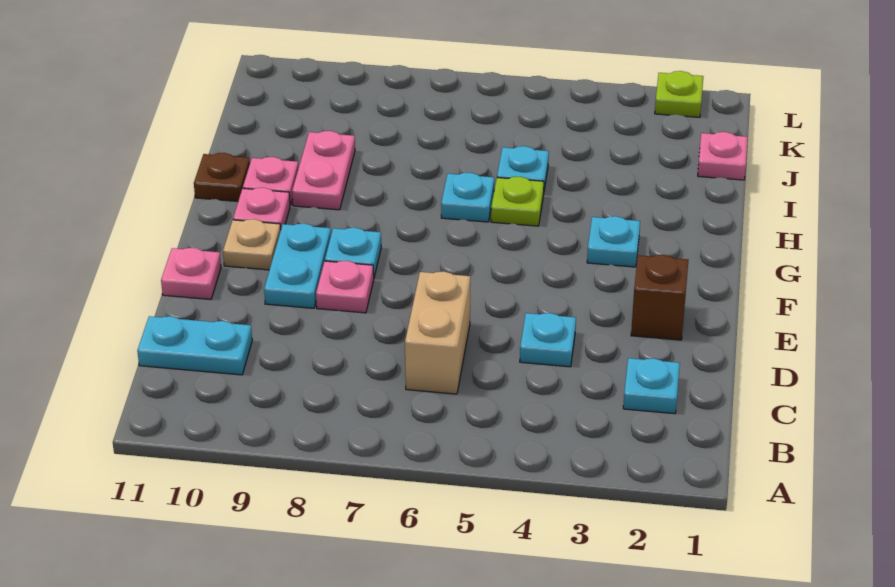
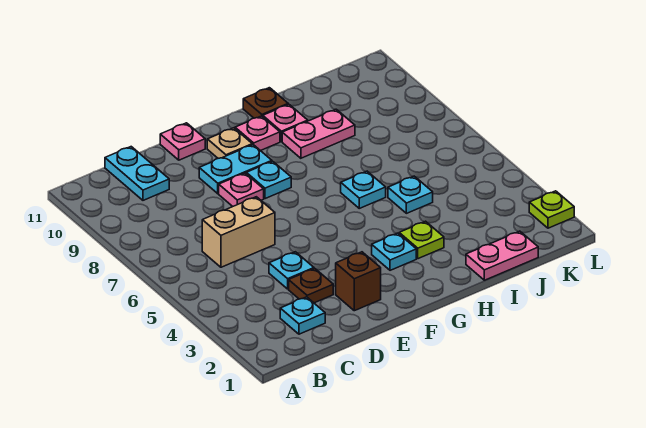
none -> brown plate D3 level 1
lime plate H5 level 1 -> lime plate H3 level 1
pink plate J1 level 1 -> pink plate I1:J1 level 1

